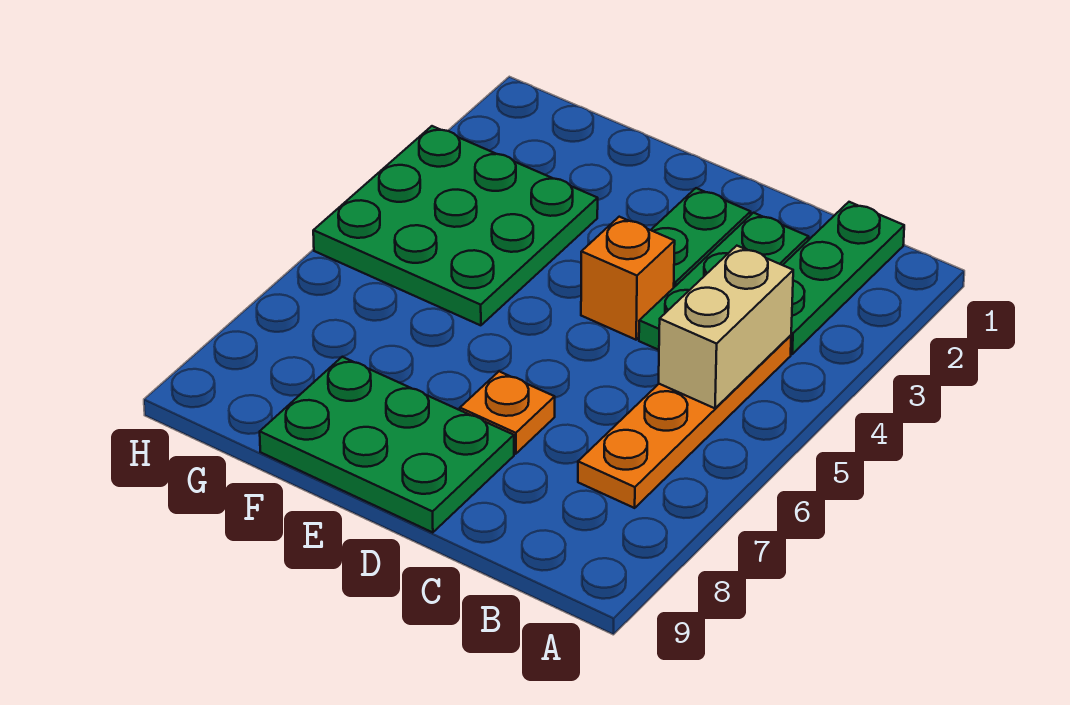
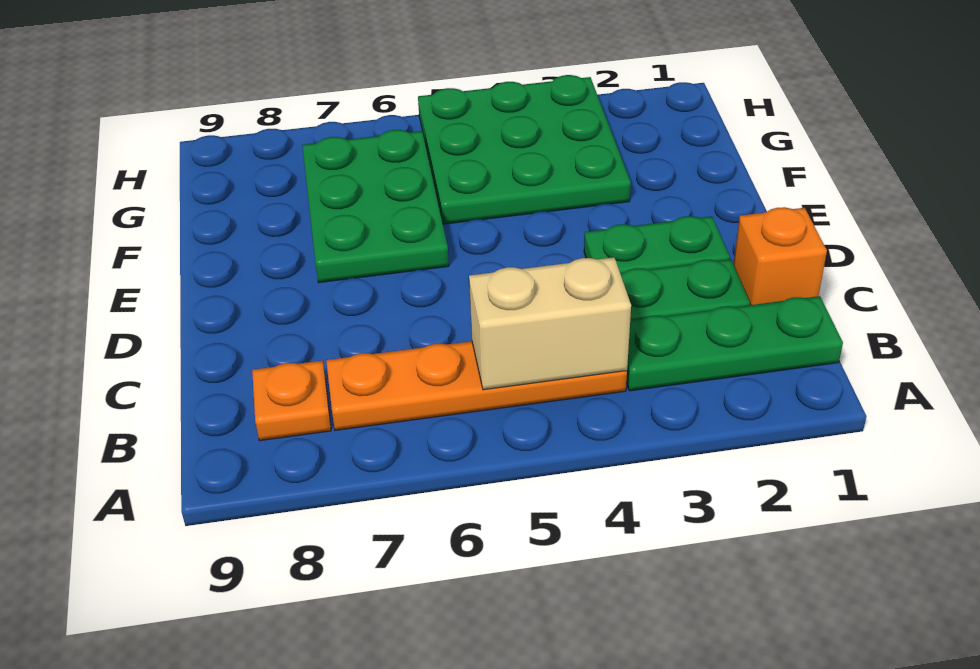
orange brick D4 level 1 -> orange brick C1 level 1
orange plate D7 level 1 -> orange plate B8 level 1
green plate D8:F9 level 1 -> green plate E6:G7 level 1

